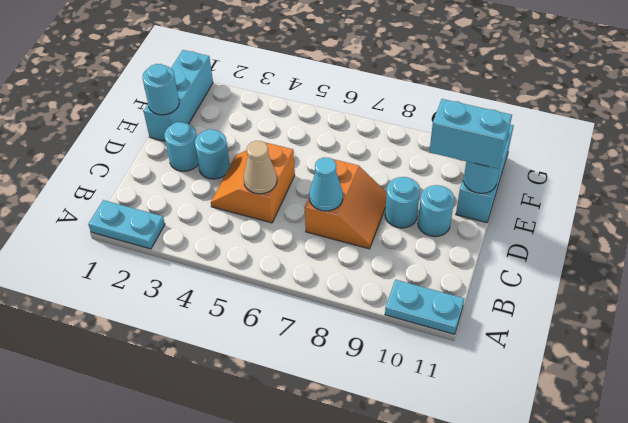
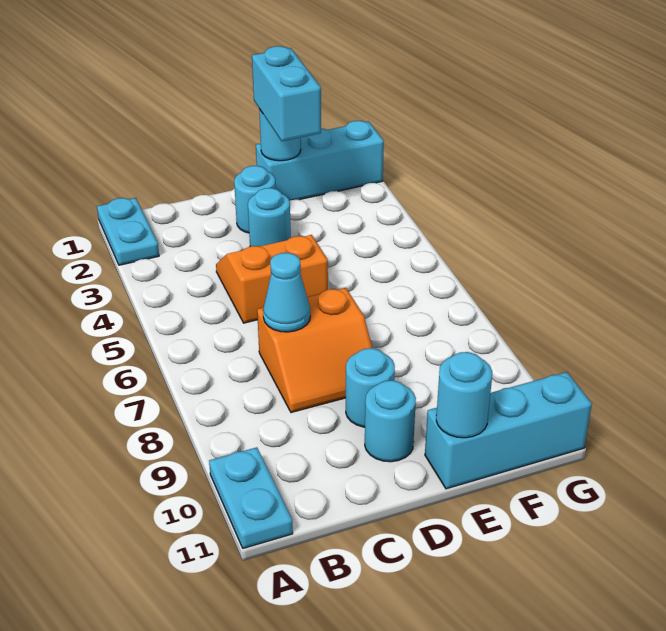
tan cone C5 level 2 -> none
cyan brick E10:E11 level 3 -> cyan brick E1:E2 level 3

